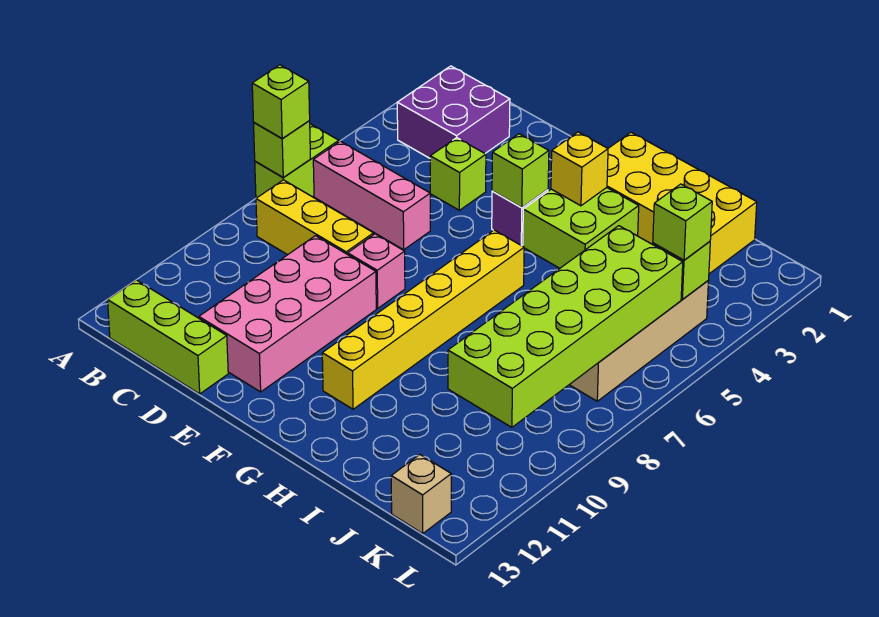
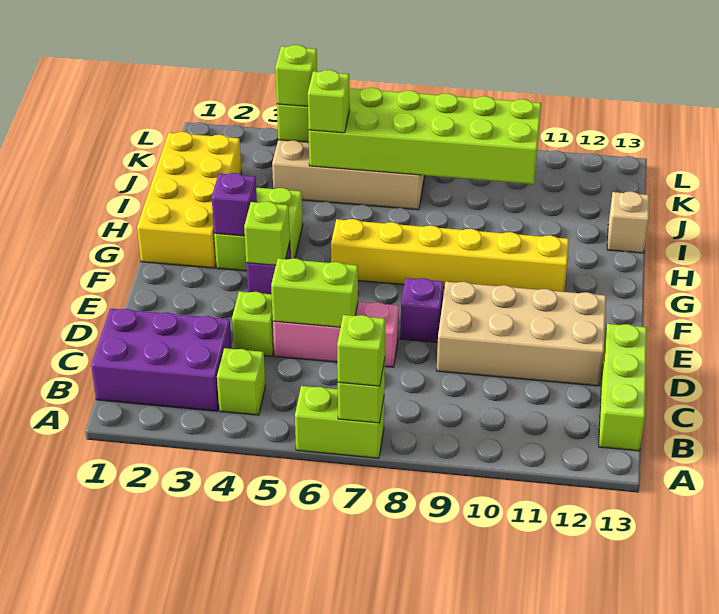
purple brick B2:C3 level 1 -> purple brick B1:C3 level 1
none -> lime brick B4 level 1
pink brick B6:D6 level 1 -> pink brick D5:D7 level 1
yellow brick B8:D8 level 1 -> none
none -> lime brick D5:D6 level 2
pink brick D9:E12 level 1 -> tan brick D9:E12 level 1
pink brick E8 level 1 -> purple brick E8 level 1
yellow brick G3 level 2 -> purple brick G3 level 2
none -> lime brick J5 level 3
tan brick K13 level 1 -> tan brick I13 level 1

